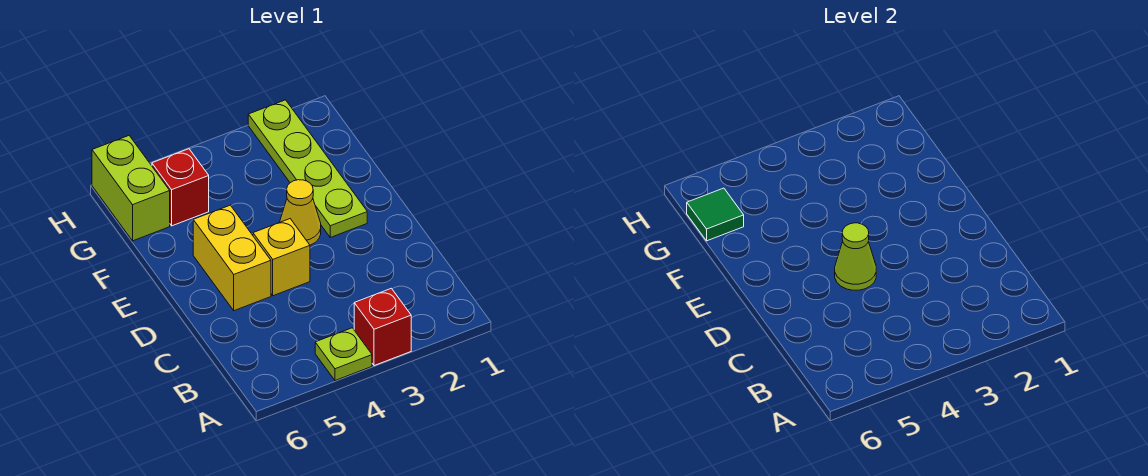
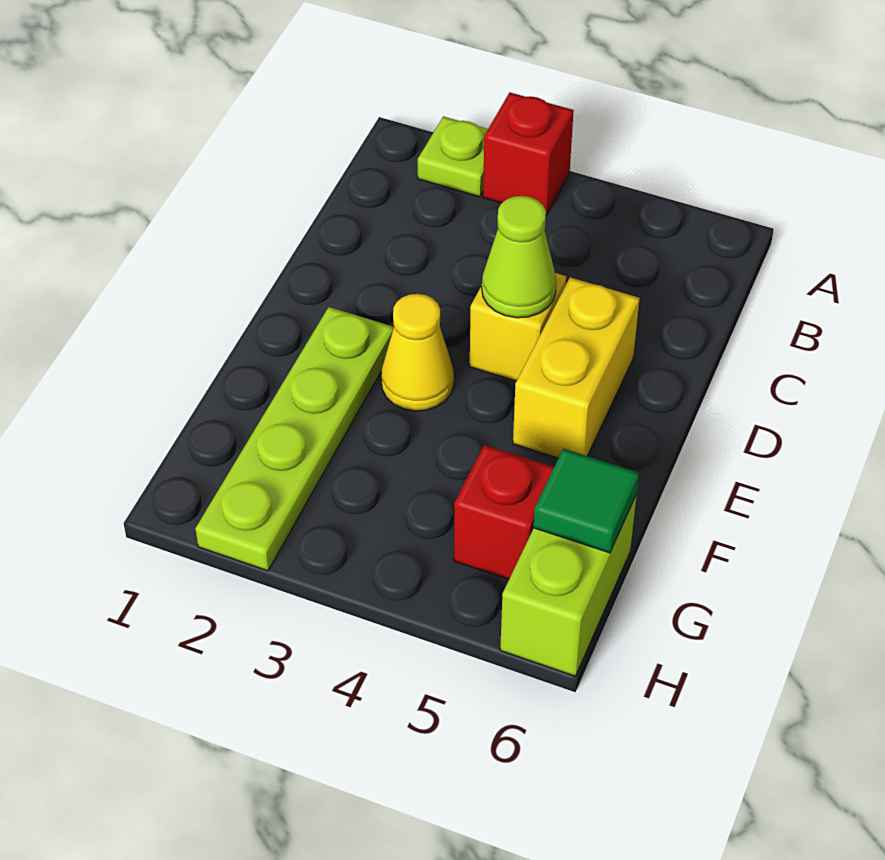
lime plate A4 level 1 -> lime plate A2 level 1

